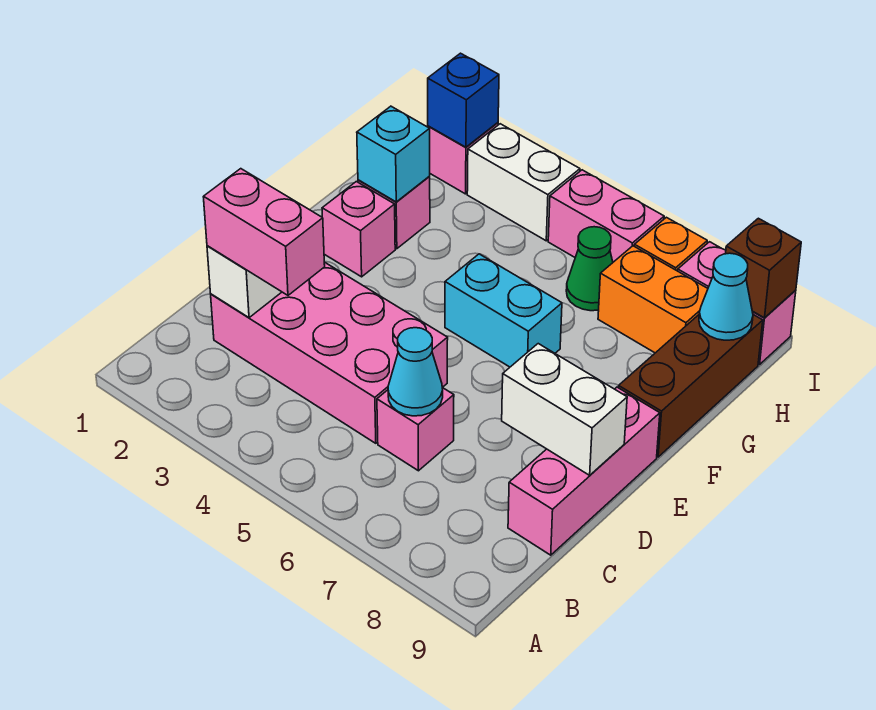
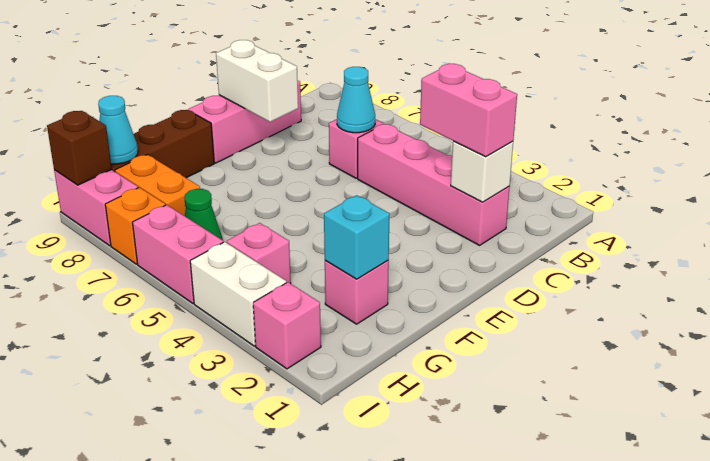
pink brick C2:D5 level 1 -> pink brick C2:C5 level 1
pink brick F2 level 1 -> pink brick H4 level 1
cyan brick F5:F6 level 1 -> none
blue brick I2 level 2 -> none

